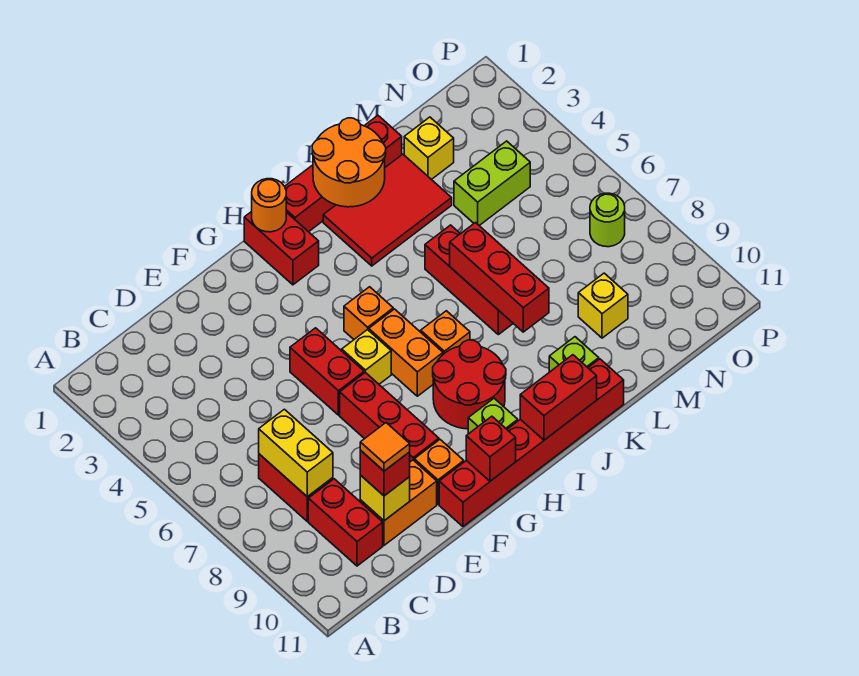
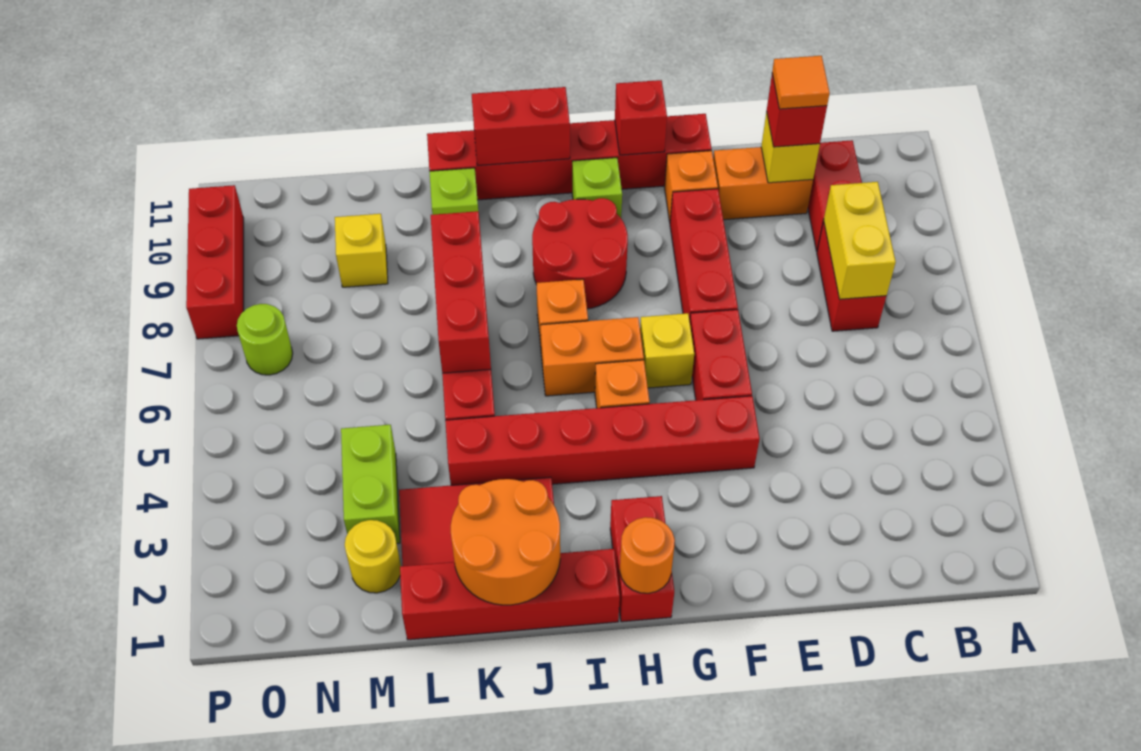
none -> red brick F4:K4 level 1
orange brick H6:H7 level 1 -> orange brick H6:I6 level 1
yellow brick M2 level 1 -> yellow round brick M2 level 1
lime brick M4:N4 level 1 -> lime brick M3:M4 level 1
none -> red brick P8:P10 level 1

